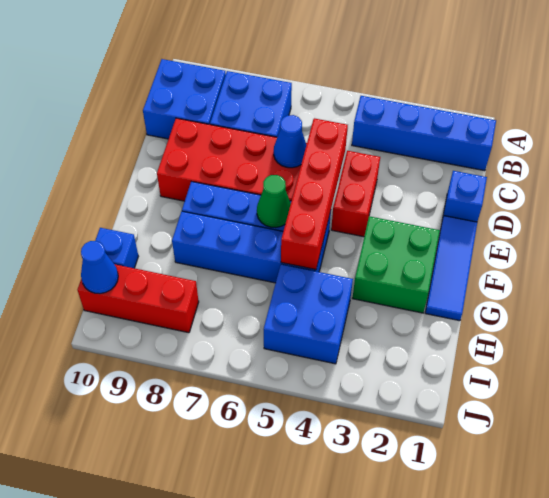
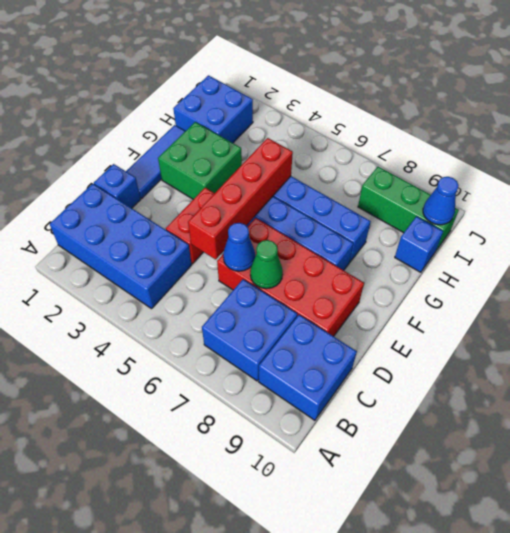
blue brick B1:B4 level 1 -> blue brick B1:C4 level 1
green cone F6 level 2 -> green cone D7 level 2
blue brick H4:I5 level 1 -> blue brick H1:I2 level 1
red brick I8:I10 level 1 -> green brick I8:I10 level 1

